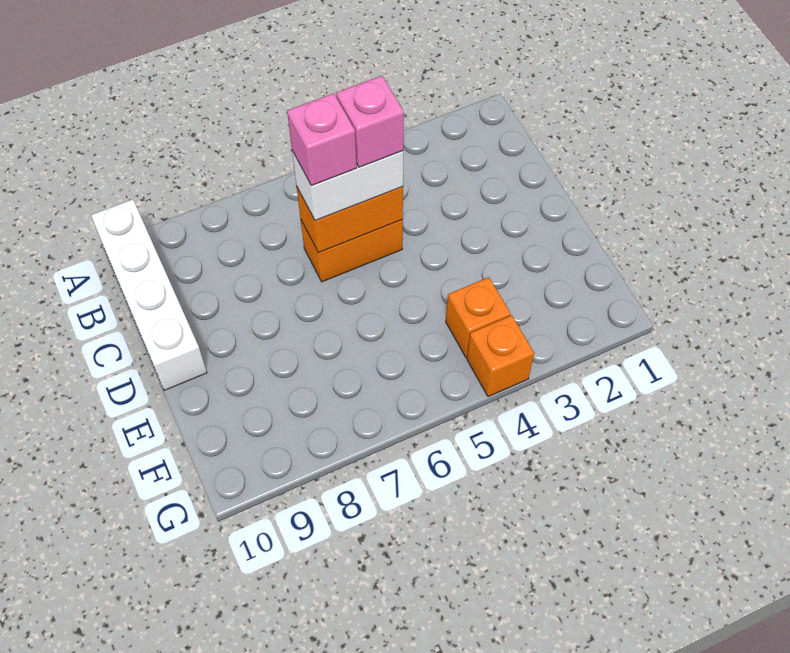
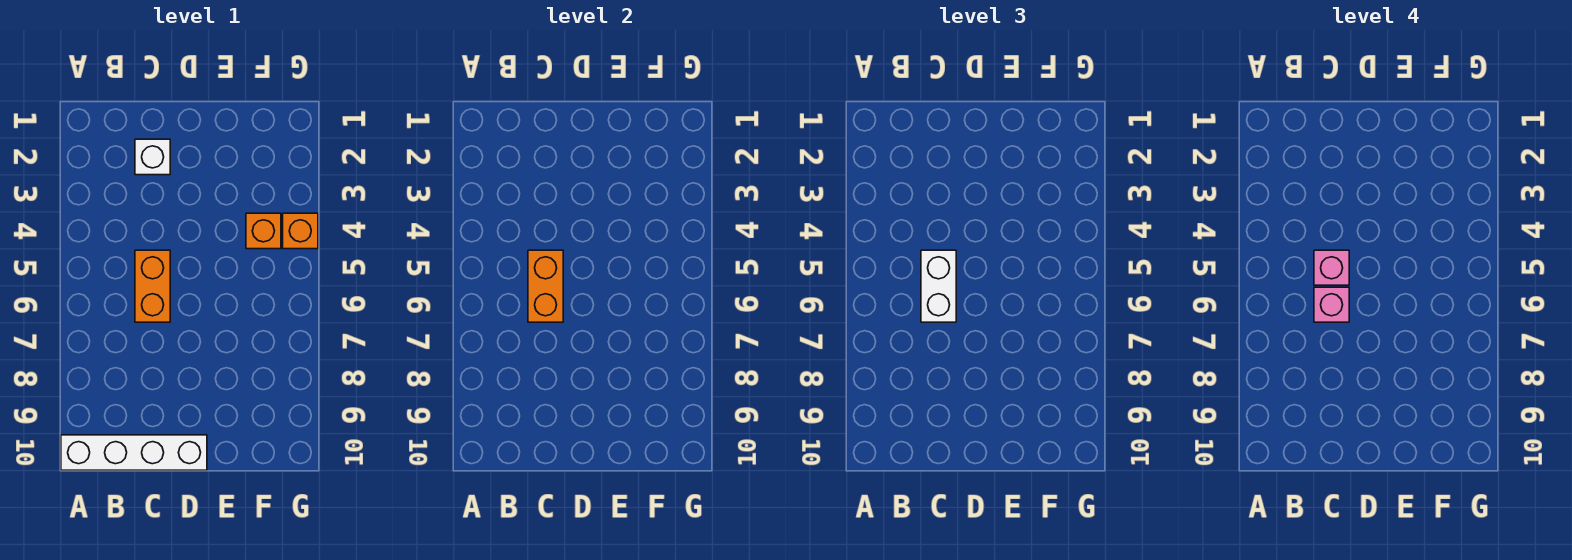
none -> white brick C2 level 1

